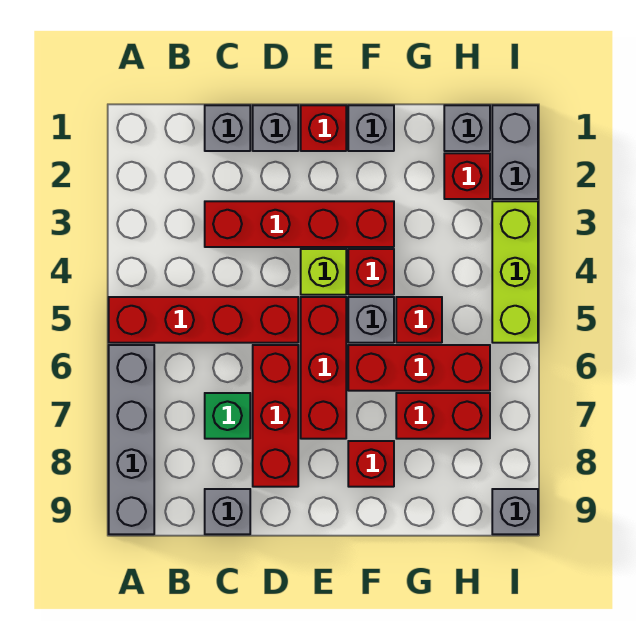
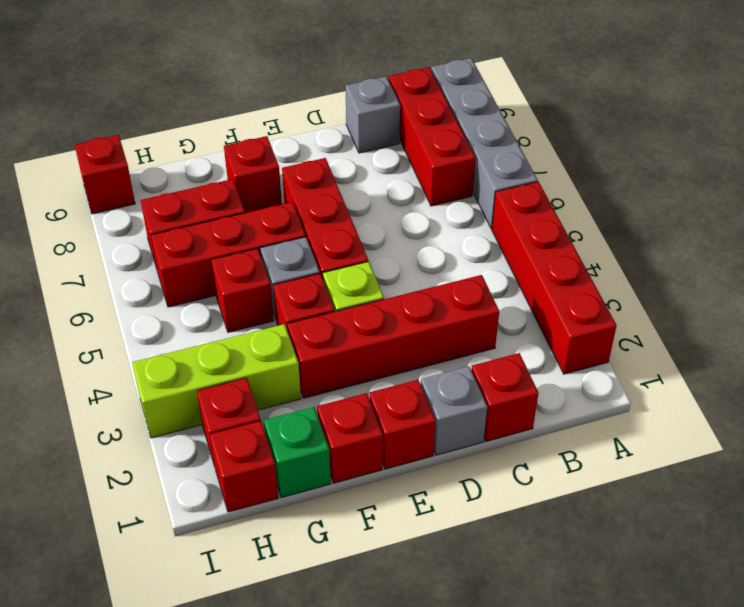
red brick A5:D5 level 1 -> red brick A2:A5 level 1
grey brick C1 level 1 -> red brick C1 level 1
green brick C7 level 1 -> green brick G1 level 1
red brick D6:D8 level 1 -> red brick B7:B9 level 1
grey brick F1 level 1 -> red brick F1 level 1
grey brick H1 level 1 -> red brick H1 level 1
grey brick I1:I2 level 1 -> none
lime brick I3:I5 level 1 -> lime brick G3:I3 level 1
grey brick I9 level 1 -> red brick I9 level 1

